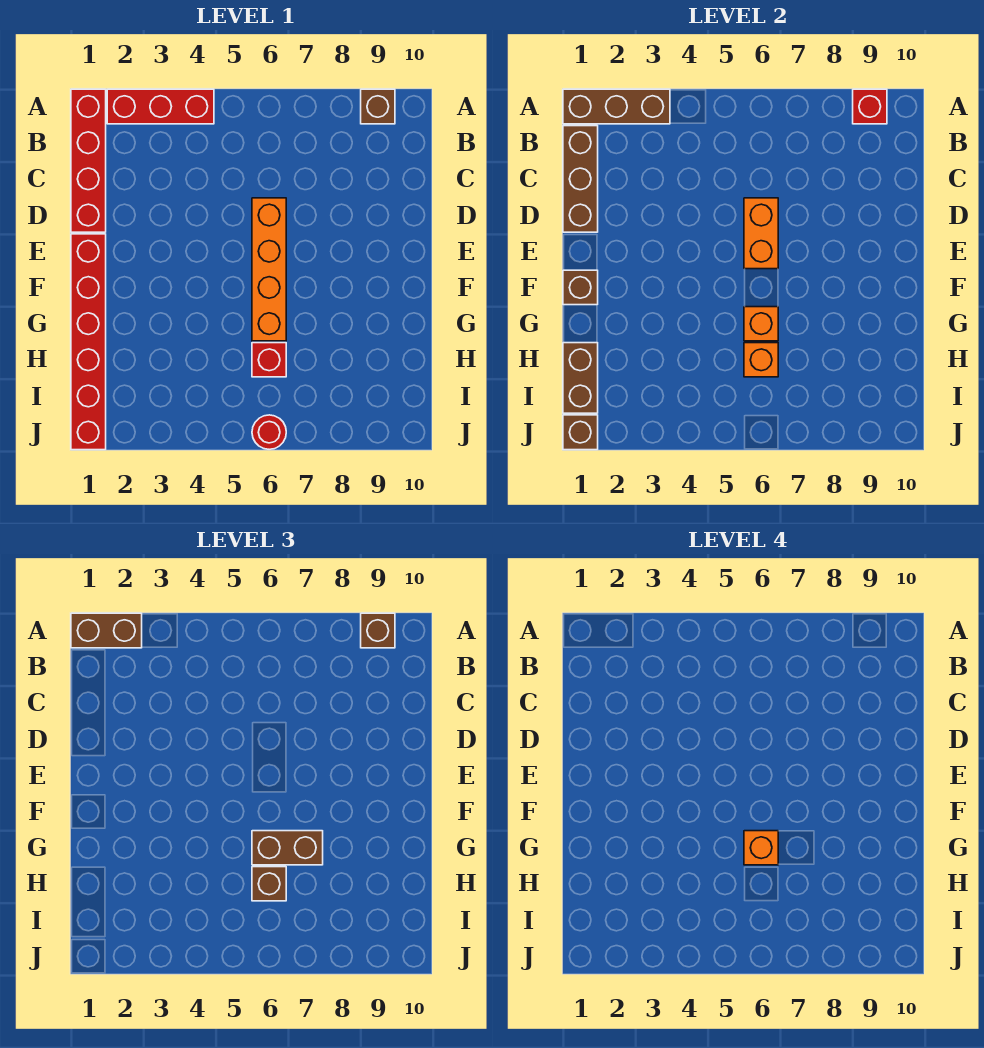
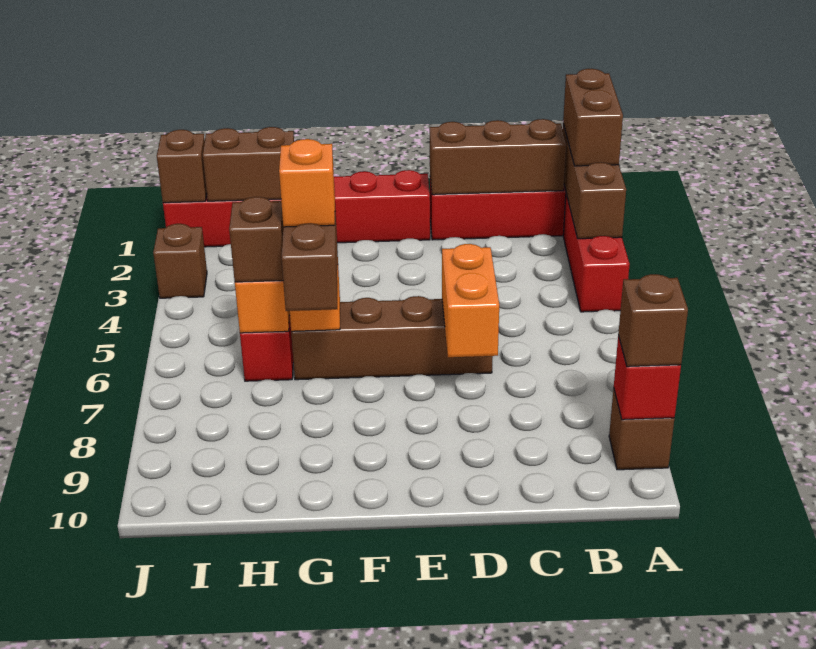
orange brick D6:G6 level 1 -> brown brick D6:G6 level 1
orange brick D6:E6 level 2 -> orange brick D6:D7 level 2
brown brick F1 level 2 -> brown brick J3 level 1
red round brick J6 level 1 -> none

